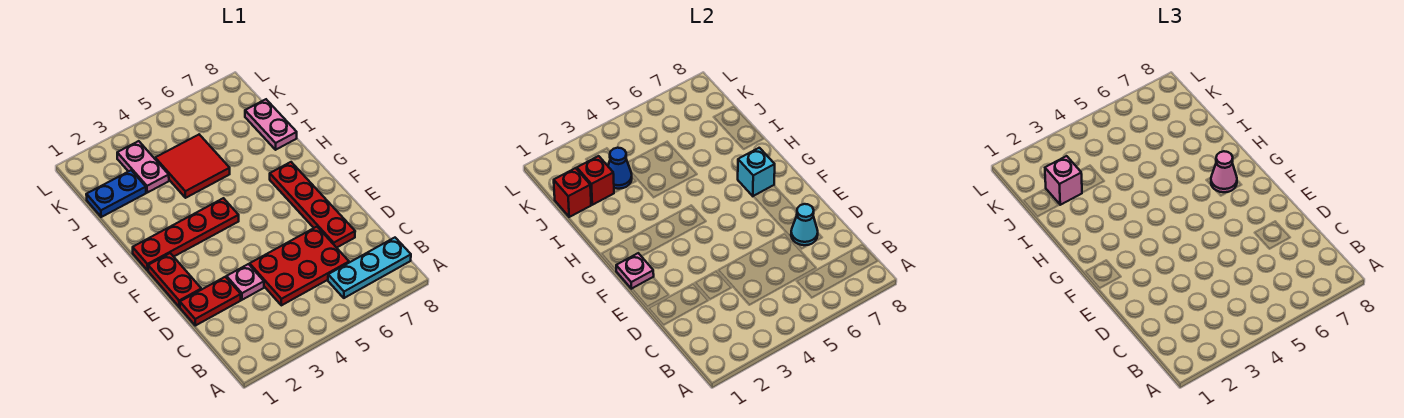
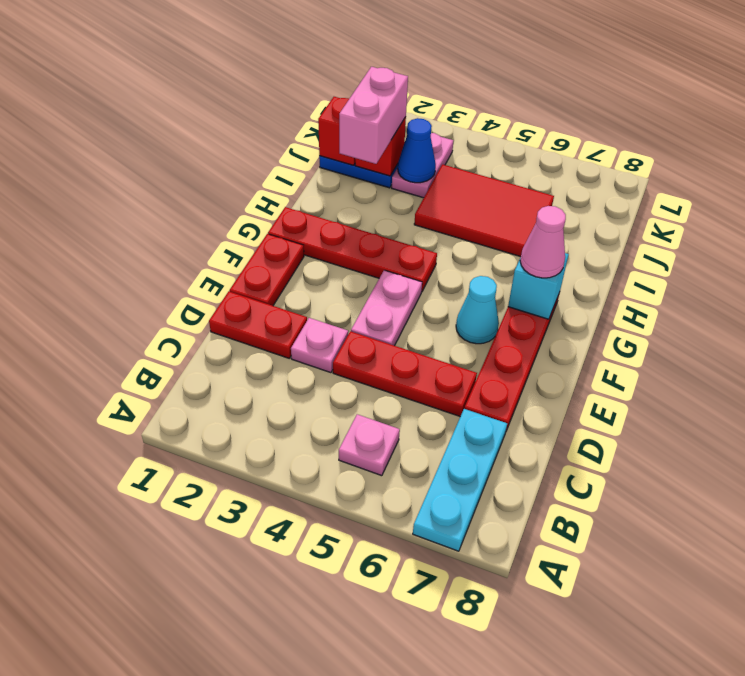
cyan plate B6:B8 level 1 -> cyan plate A7:C7 level 1
red plate C4:D6 level 1 -> red plate D4:D6 level 1
cyan cone D7 level 2 -> cyan cone F6 level 1
pink plate F1 level 2 -> pink plate B5 level 1
red tile I4:J5 level 1 -> red tile I4:J6 level 1
pink plate I8:J8 level 1 -> pink plate E4:F4 level 1
pink brick J2 level 3 -> pink brick I2:J2 level 3

